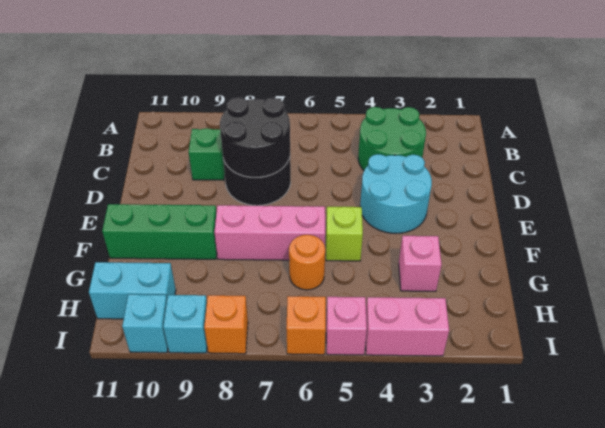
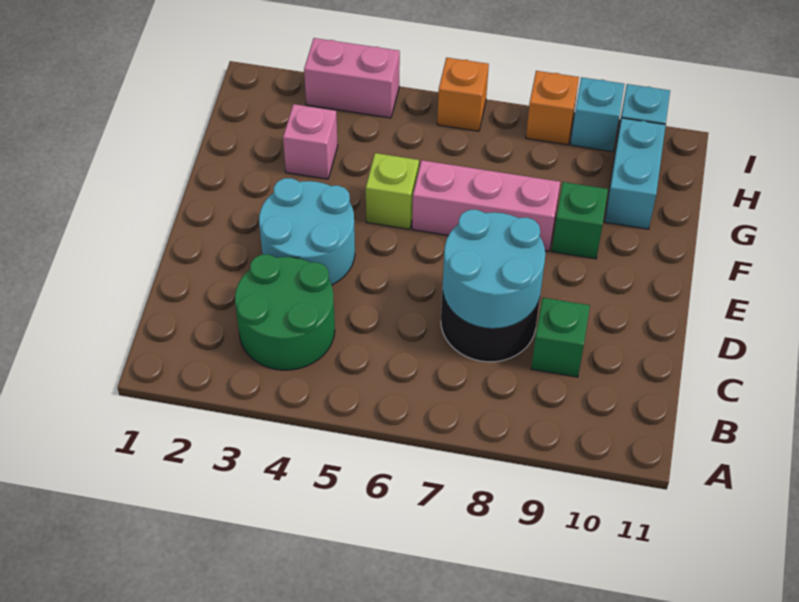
black round brick C7:D8 level 2 -> cyan round brick C7:D8 level 2
green brick F9:F11 level 1 -> green brick F9 level 1
orange round brick G6 level 1 -> none
cyan brick H10:H11 level 1 -> cyan brick G10:H10 level 1
pink brick I5 level 1 -> none

